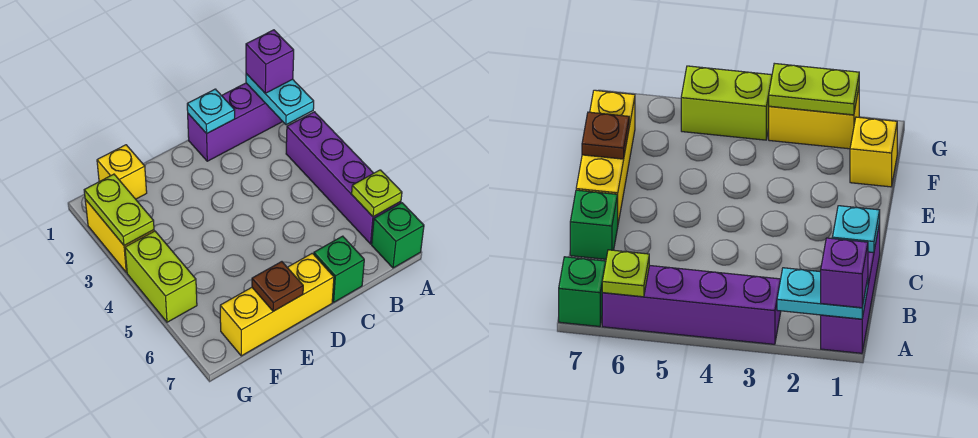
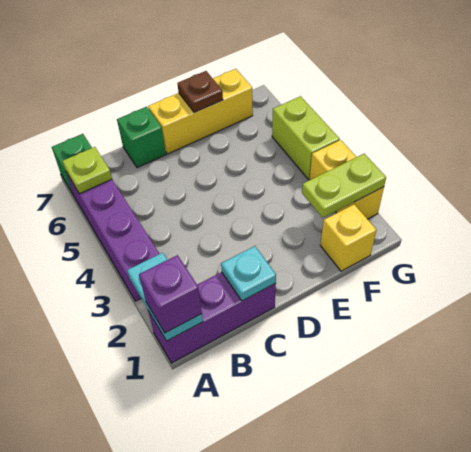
lime plate G2:G3 level 2 -> lime plate F2:G2 level 2

